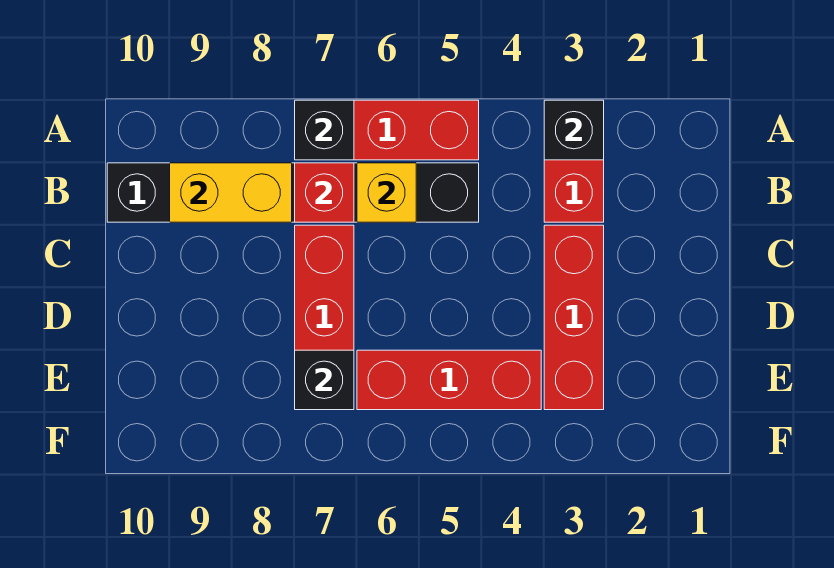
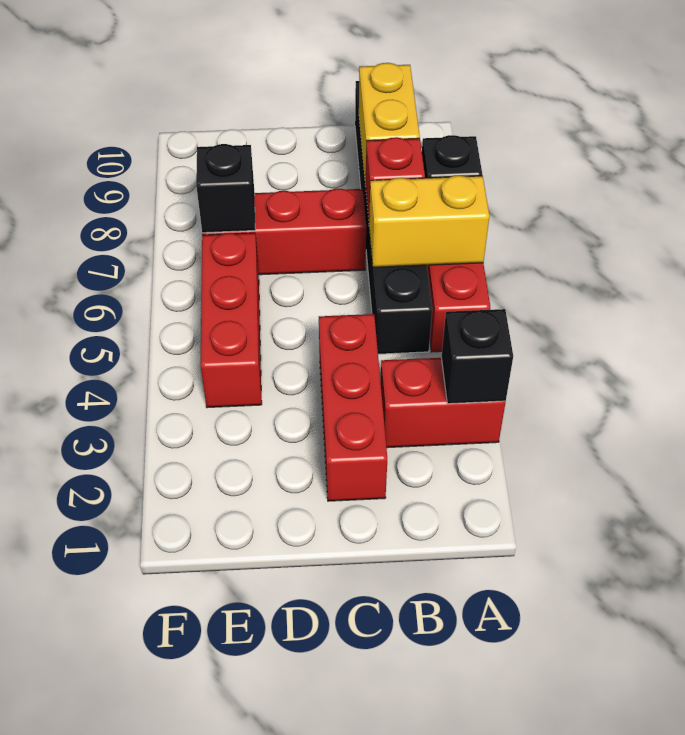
yellow brick B6 level 2 -> yellow brick A6:B6 level 2
red brick C3:E3 level 1 -> red brick C2:C4 level 1

